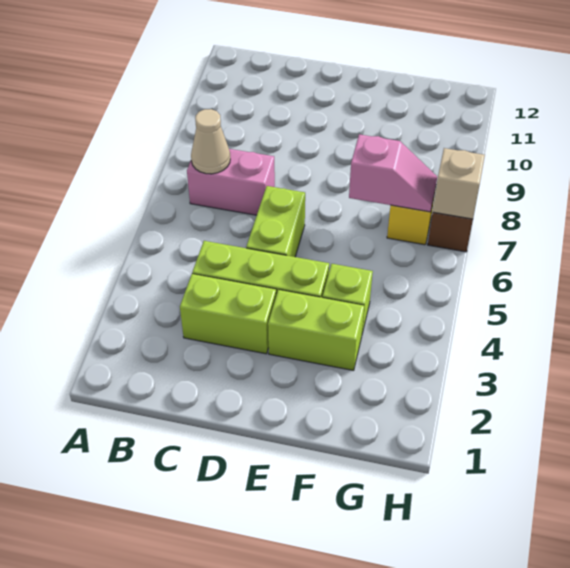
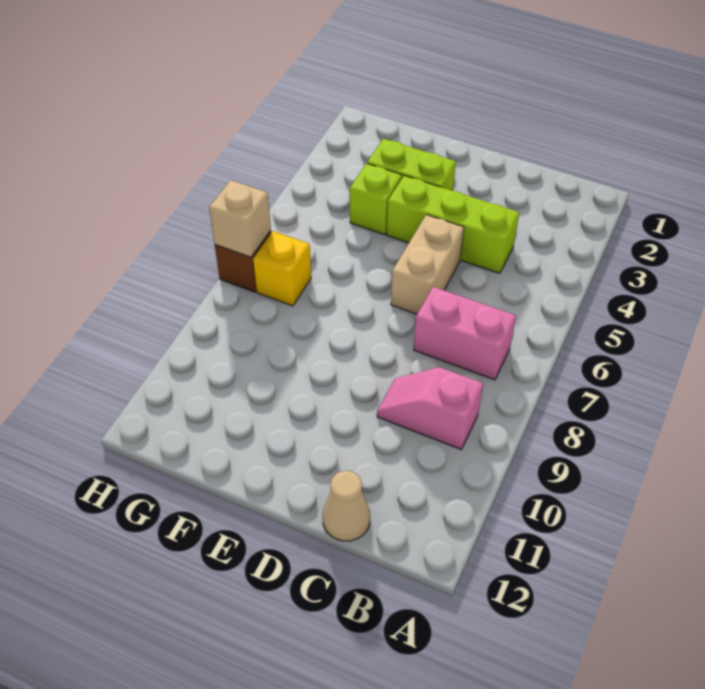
tan cone B7 level 2 -> tan cone C12 level 1
lime brick C3:D3 level 1 -> none
lime brick D5:D6 level 1 -> tan brick D5:D6 level 1
pink slope F7:G7 level 2 top F -> pink slope B9:C9 level 1 top B

